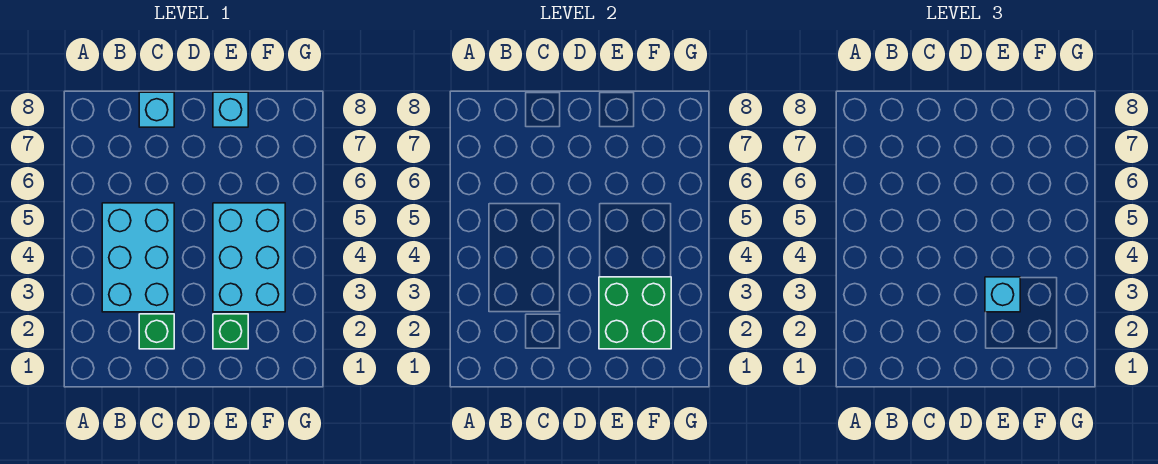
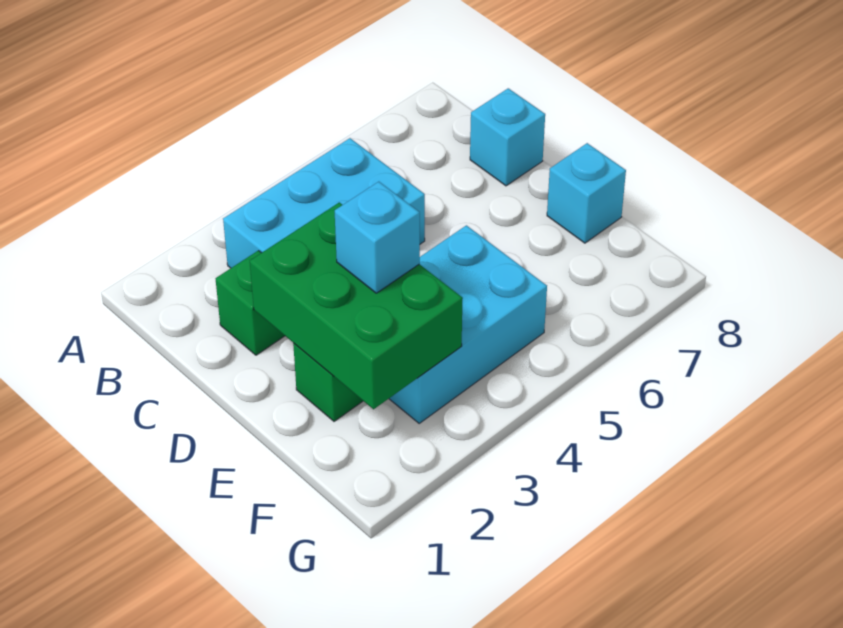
green brick E2:F3 level 2 -> green brick D2:F3 level 2

